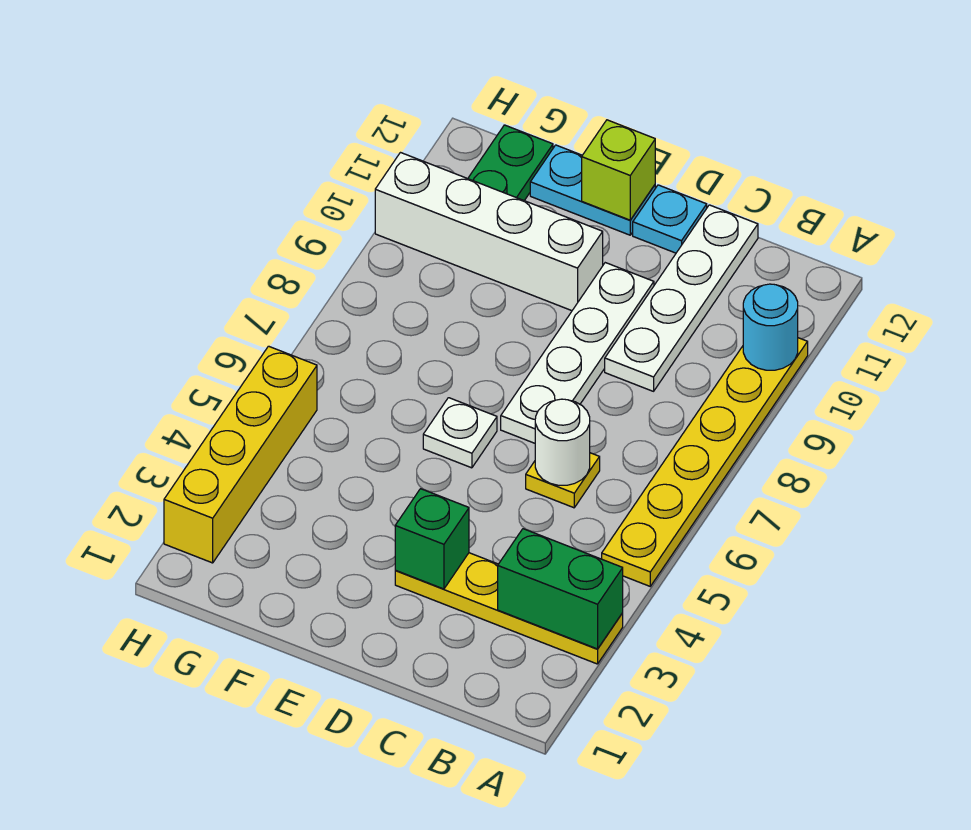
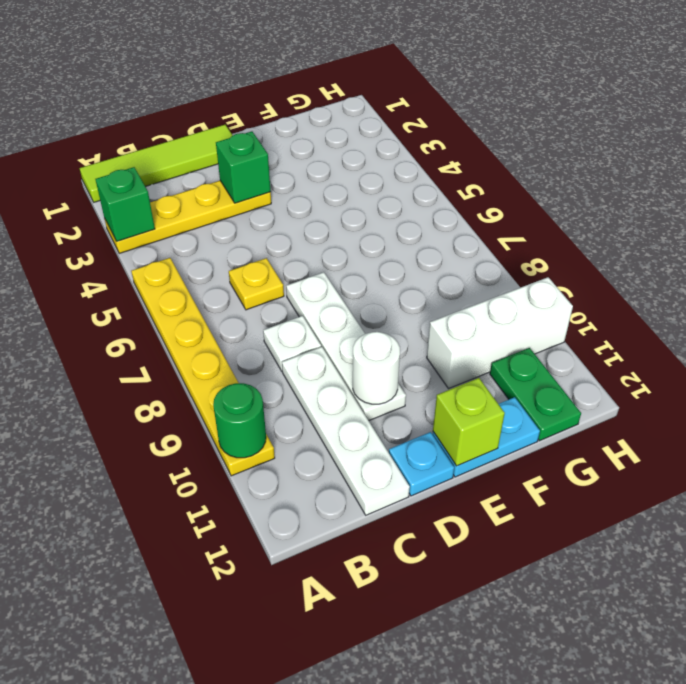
none -> lime tile A1:D1 level 1
green brick A3:B3 level 2 -> green brick A3 level 2
cyan round brick A10 level 2 -> green round brick A10 level 2
white round brick C6 level 2 -> white round brick D10 level 2
white plate E6 level 1 -> white plate C8 level 1
white brick E10:H10 level 1 -> white brick F10:H10 level 1
yellow brick H2:H5 level 1 -> none

